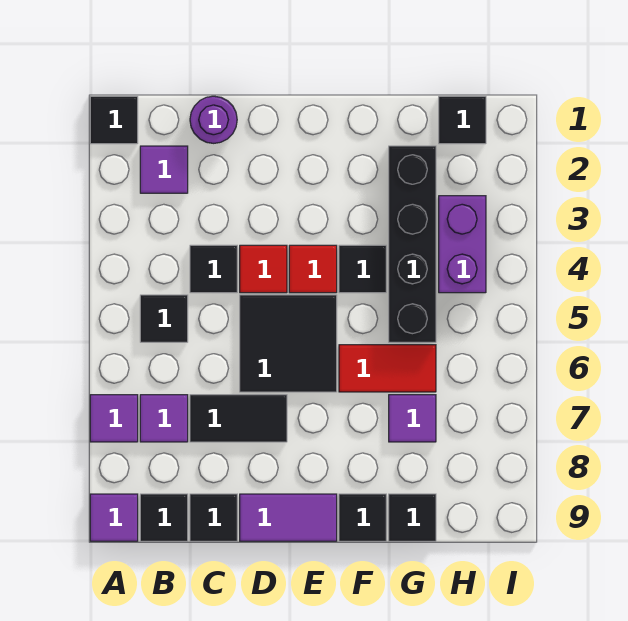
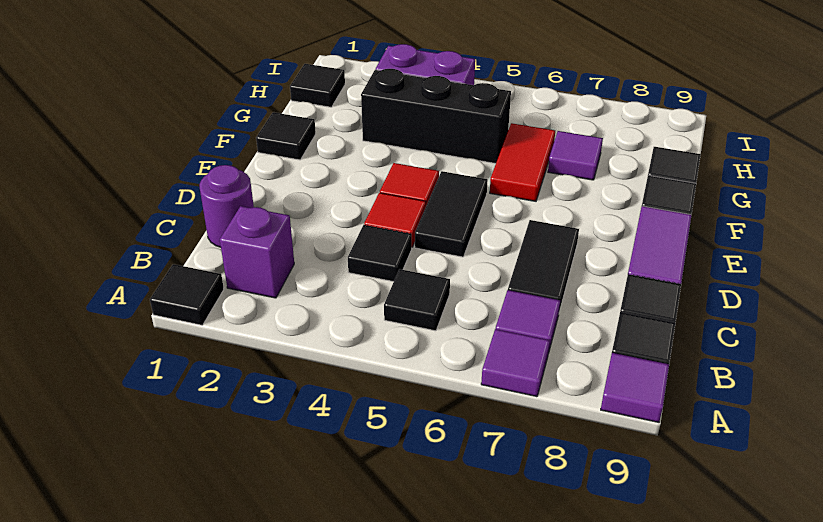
purple tile B2 level 1 -> purple brick B2 level 1
black tile D5:E6 level 1 -> black tile D5:E5 level 1
black tile F4 level 1 -> black tile F1 level 1
black brick G2:G5 level 1 -> black brick G3:G5 level 1

